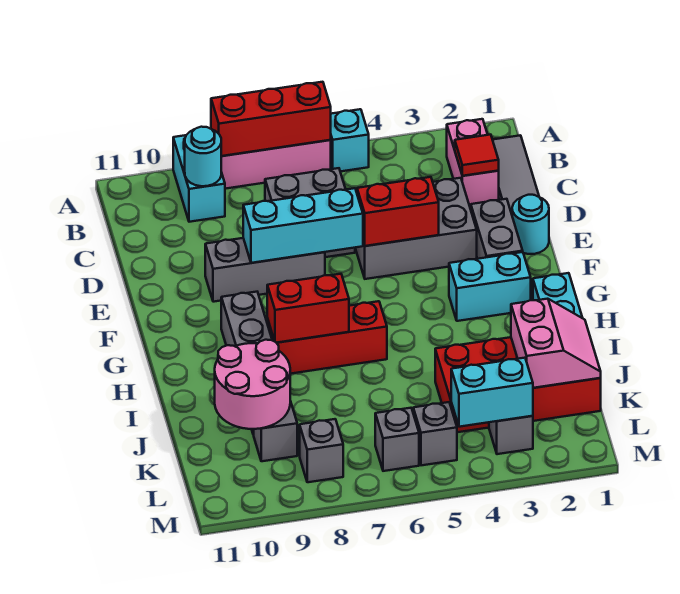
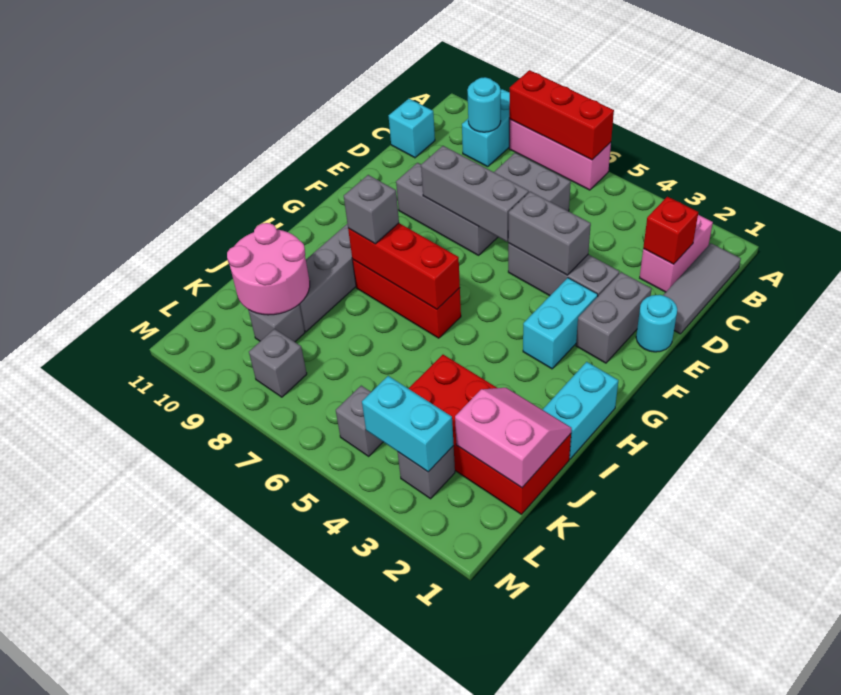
cyan brick A5 level 1 -> cyan brick C11 level 1
red tile C2 level 2 -> red brick C2 level 2
grey brick D3:E5 level 1 -> grey brick E3:E5 level 1
red brick E4:E5 level 2 -> grey brick E4:E5 level 2
cyan brick E6:E8 level 2 -> grey brick E6:E8 level 2
cyan brick G2:G3 level 1 -> cyan brick F3:G3 level 1
red brick H7:H8 level 2 -> red brick H6:H8 level 2
pink slope J1:K2 level 2 top 2 -> pink slope J1:K2 level 2 top K
grey brick L6 level 1 -> grey brick H8 level 3

